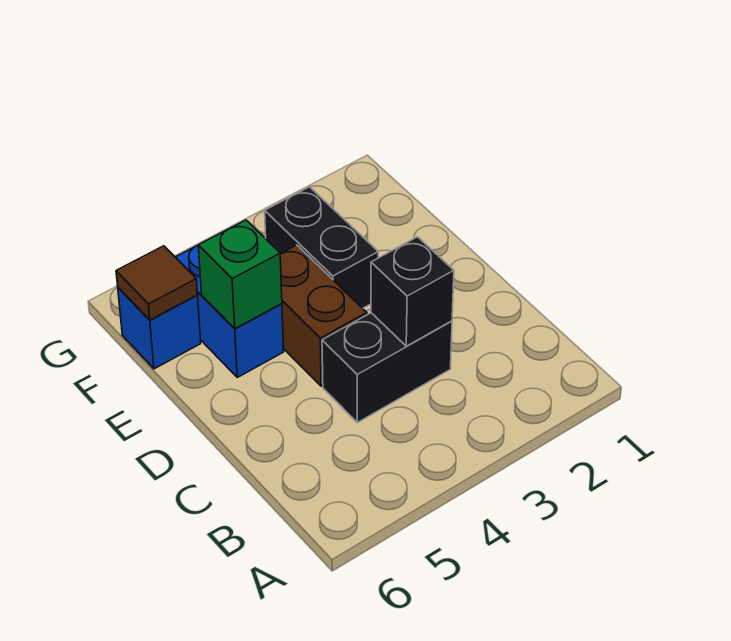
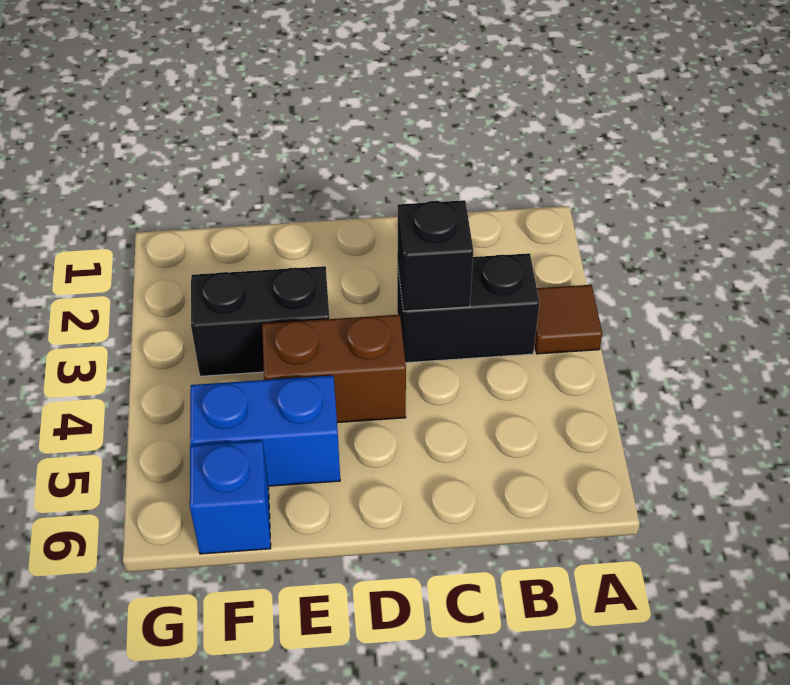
black brick C3:C4 level 1 -> black brick B3:C3 level 1
green brick E5 level 2 -> none
brown tile F6 level 2 -> brown tile A3 level 1

